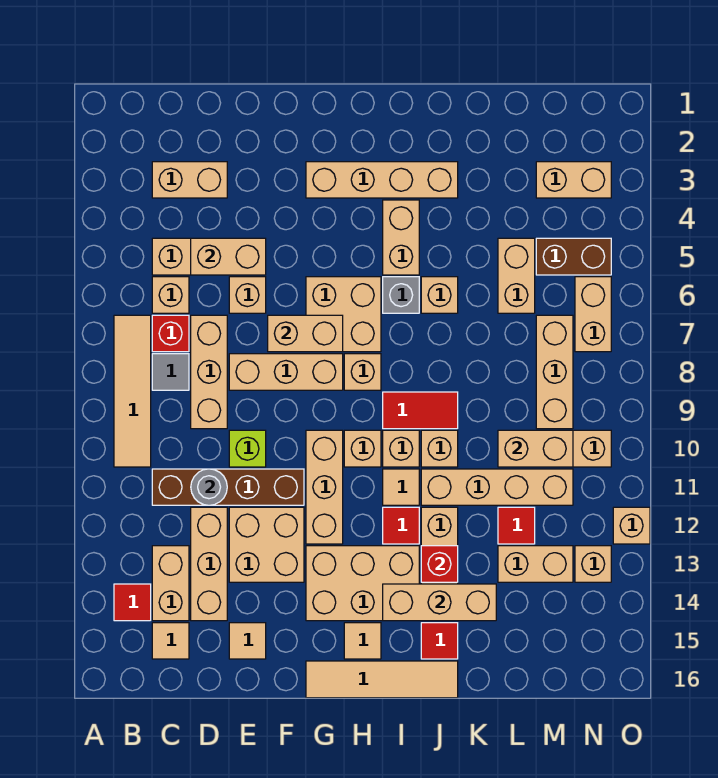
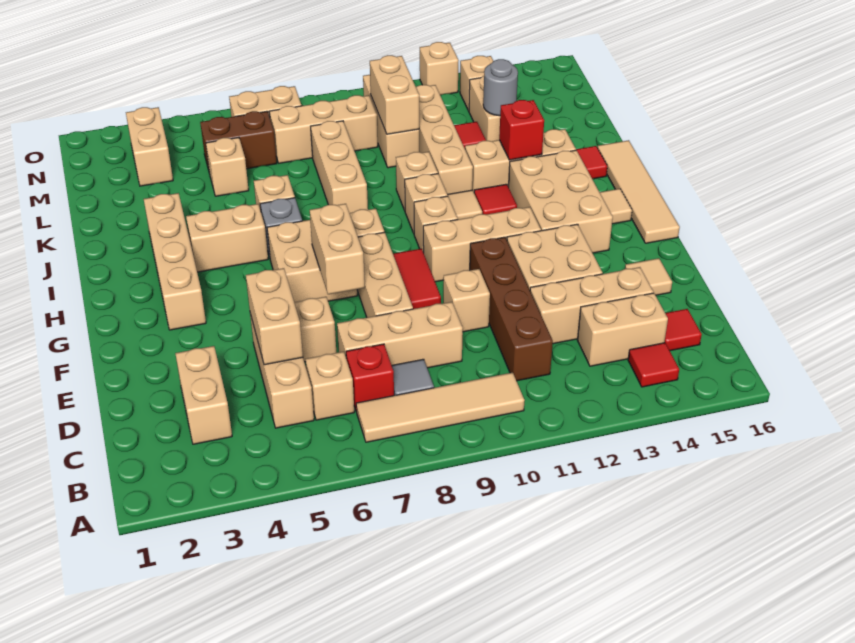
tan tile C15 level 1 -> red tile C15 level 1
grey round brick D11 level 2 -> grey round brick L13 level 2
lime brick E10 level 1 -> tan brick E10 level 1
red tile I9:J9 level 1 -> red tile F9:G9 level 1
tan brick I14:K14 level 2 -> tan brick J8:L8 level 1
tan brick L5:L6 level 1 -> tan brick L5 level 1
brown brick M5:N5 level 1 -> brown brick M5:M6 level 1

